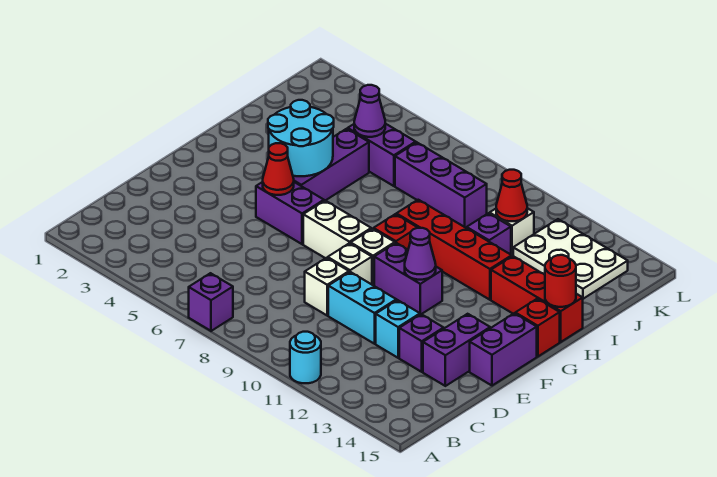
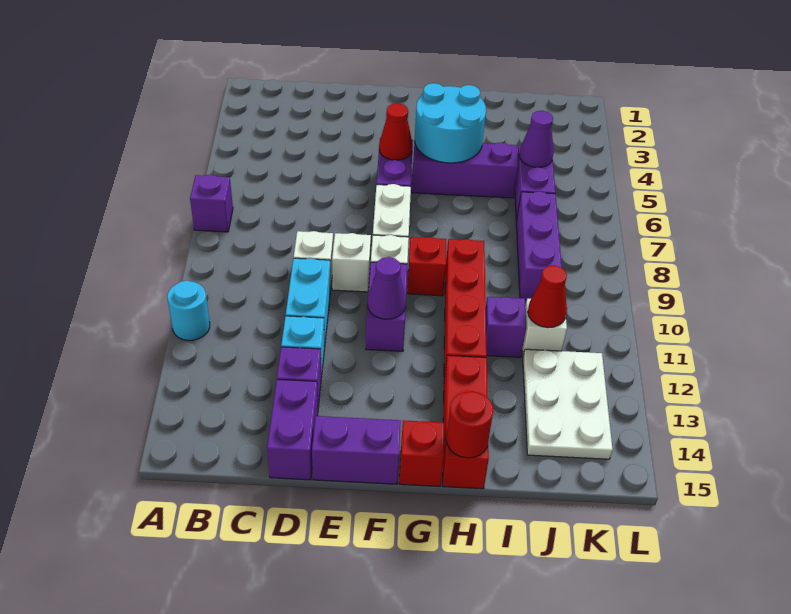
purple brick D14:E14 level 1 -> purple brick D14:D15 level 1

